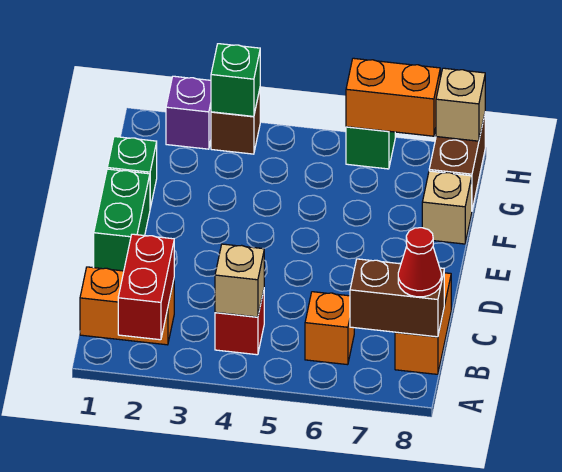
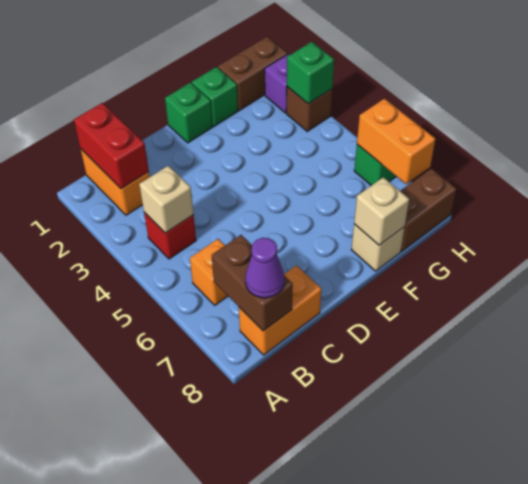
red brick A2:B2 level 2 -> red brick B1:B2 level 2
red cone B8 level 3 -> purple cone B8 level 3
green brick D1:E1 level 1 -> green brick E1 level 1
none -> brown brick G1:H1 level 1
tan brick H8 level 2 -> tan brick F8 level 2

